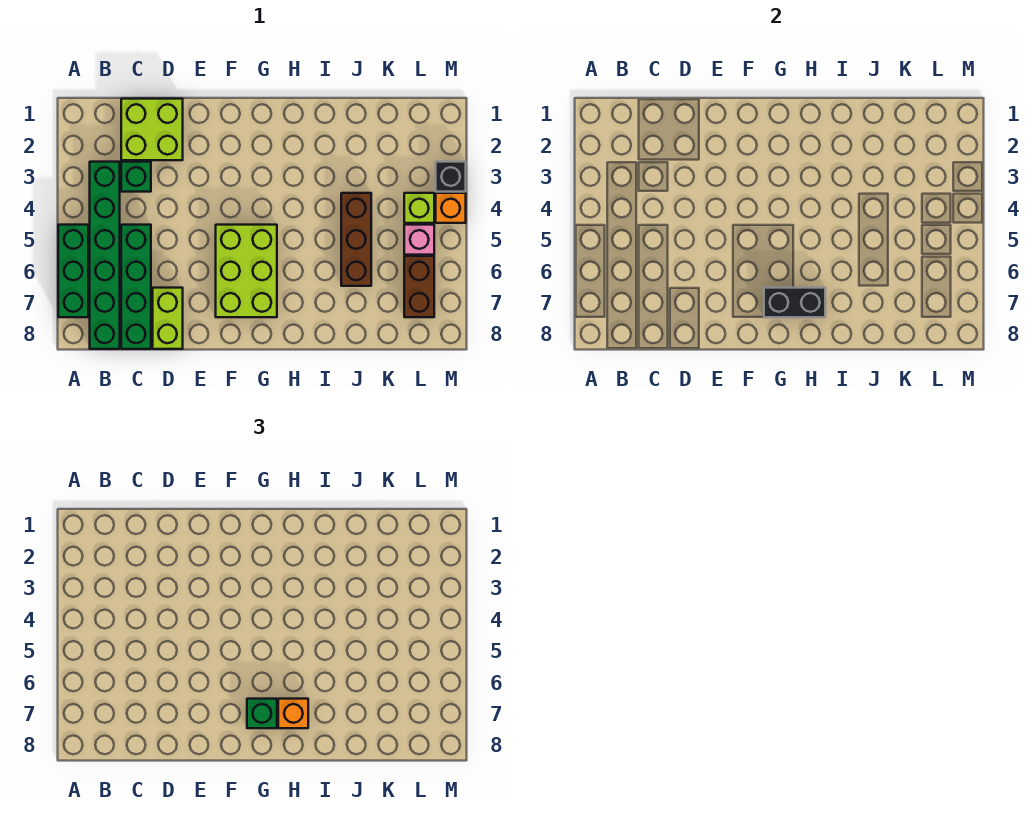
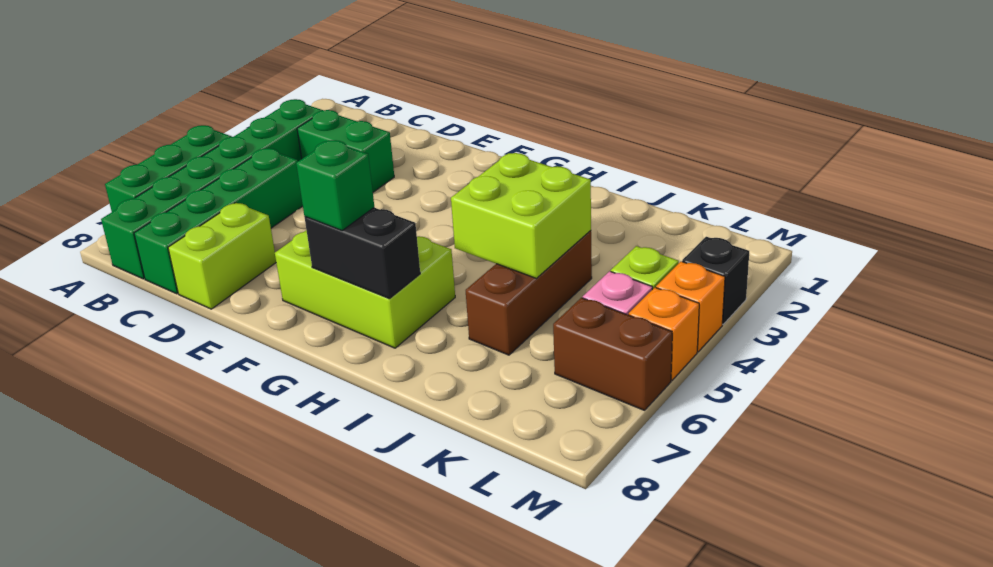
lime brick C1:D2 level 1 -> lime brick I4:J5 level 2
green brick C3 level 1 -> green brick C3:D3 level 1
lime brick F5:G7 level 1 -> lime brick F6:H7 level 1
orange brick H7 level 3 -> orange brick M5 level 1
brown brick L6:L7 level 1 -> brown brick L6:M6 level 1

